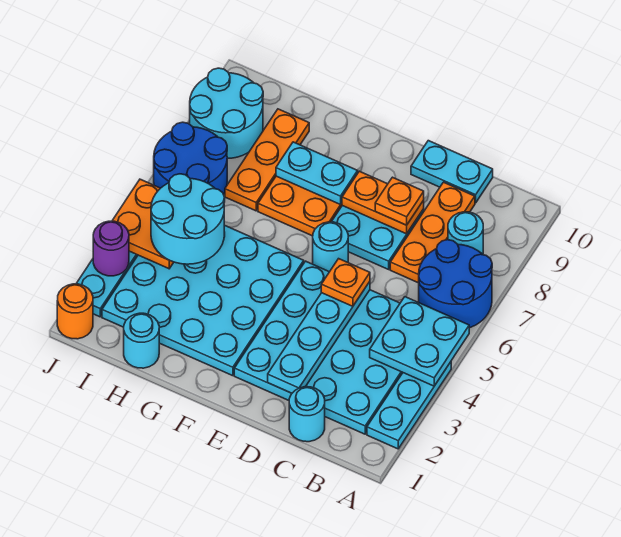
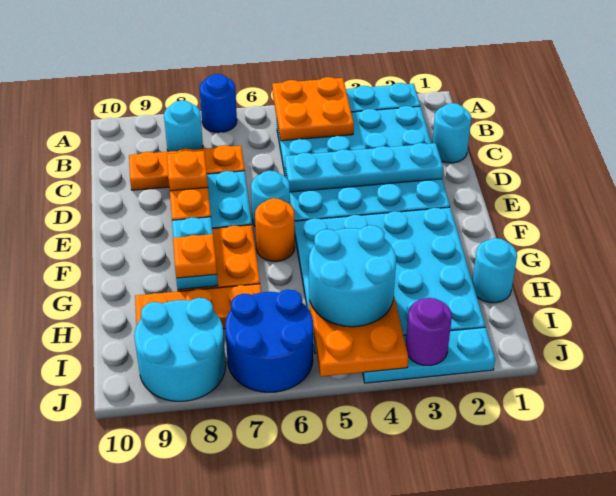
cyan plate A4:B5 level 2 -> orange plate A4:B5 level 2
blue round brick A6:B7 level 1 -> blue round brick A7 level 1
cyan plate C10:D10 level 1 -> none
orange plate D5 level 3 -> orange plate G8 level 3
orange round brick J1 level 1 -> orange round brick F6 level 1

